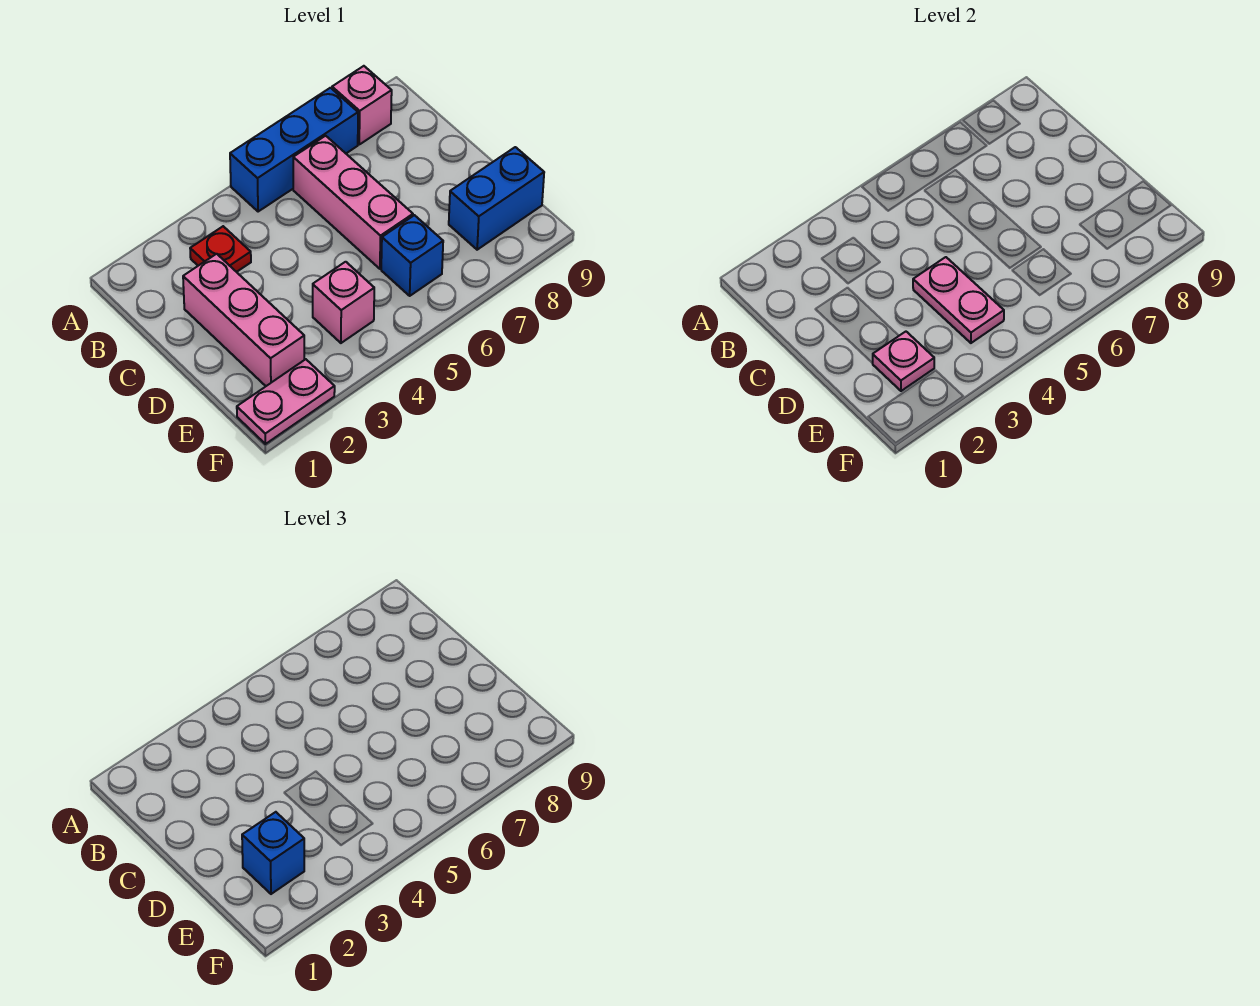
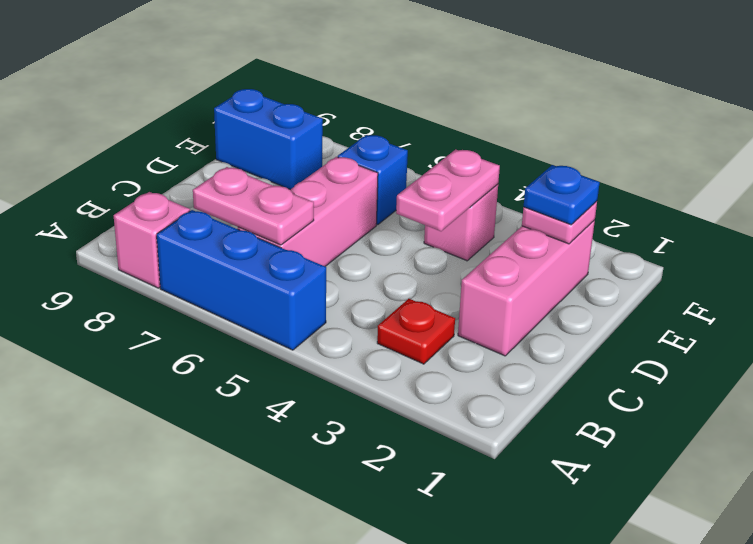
blue brick E2 level 3 -> blue plate E2 level 3
pink plate F1:F2 level 1 -> pink plate B6:B7 level 2

